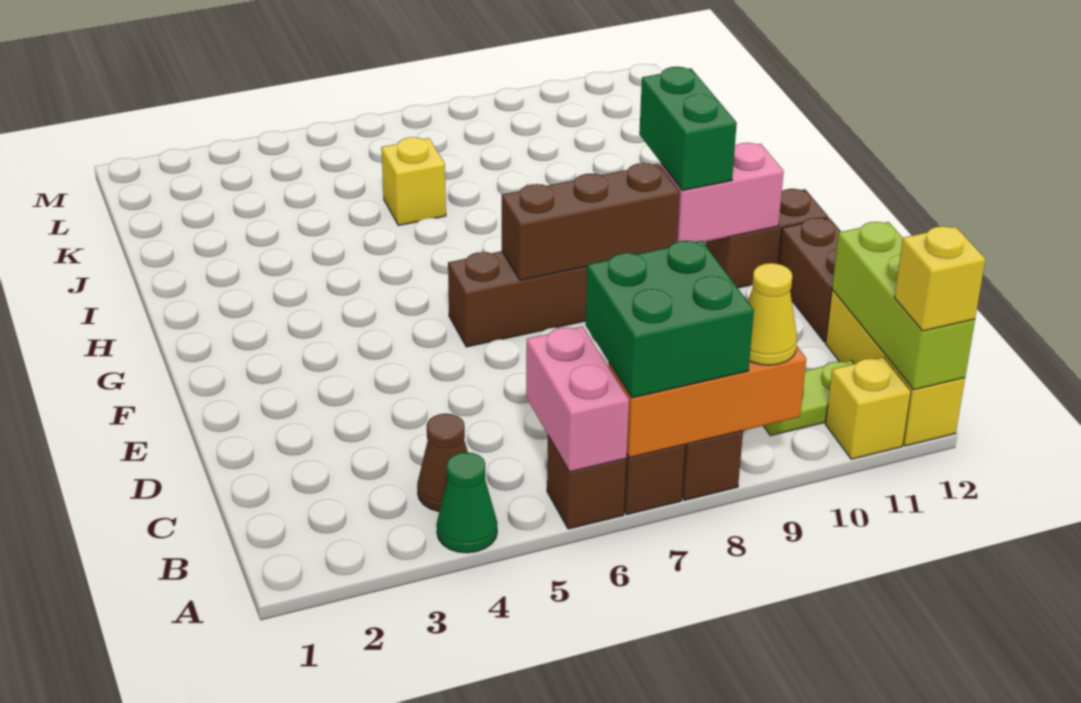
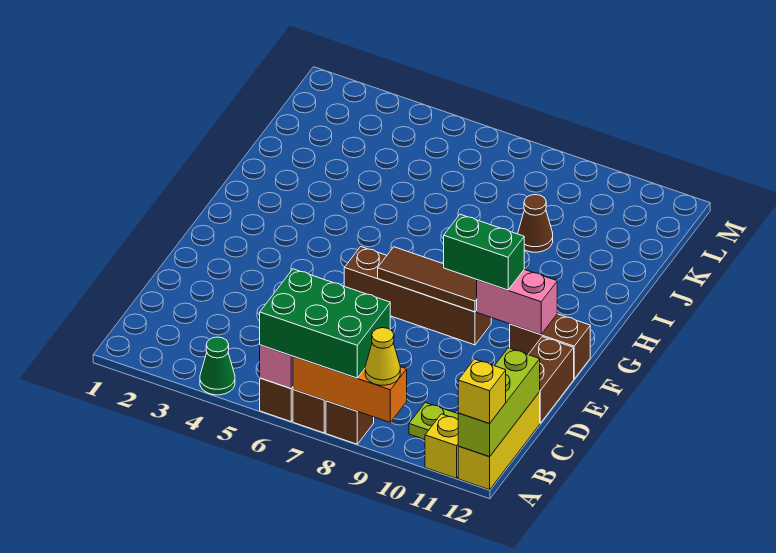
green brick A7:B8 level 3 -> green brick A6:B8 level 3
brown cone B4 level 1 -> brown cone J9 level 1
brown brick F7:F9 level 2 -> brown tile F7:F9 level 2
green brick F10:G10 level 3 -> green brick F9:F10 level 3
yellow brick J6 level 1 -> none

